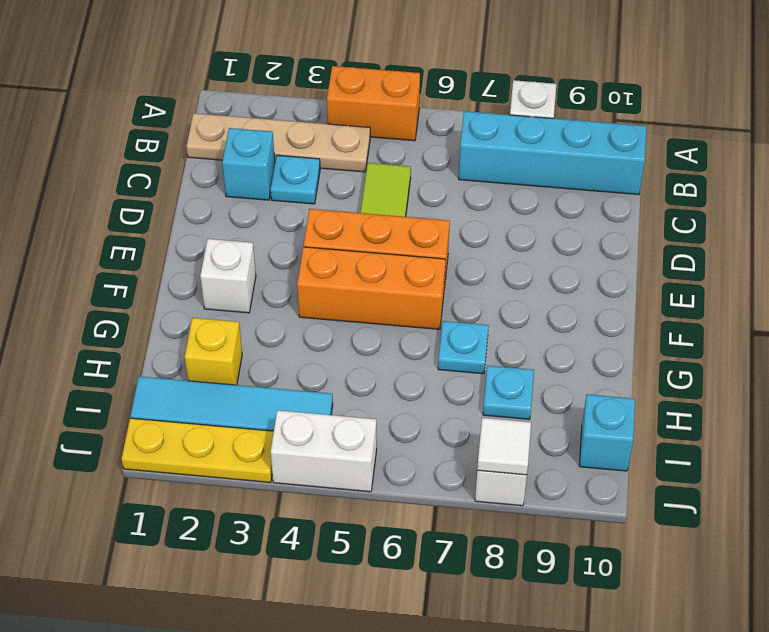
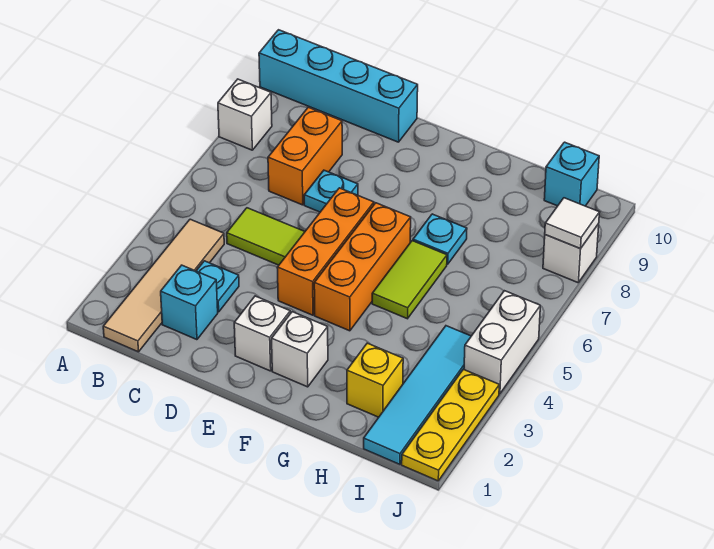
orange brick A4:A5 level 1 -> orange brick C7:C8 level 1
tan plate B1:B4 level 1 -> tan tile B1:B4 level 1
cyan brick B7:B10 level 1 -> cyan brick A10:D10 level 1
none -> white brick E2 level 1
none -> lime tile G5:G6 level 1
cyan plate H8 level 1 -> cyan plate D7 level 1

